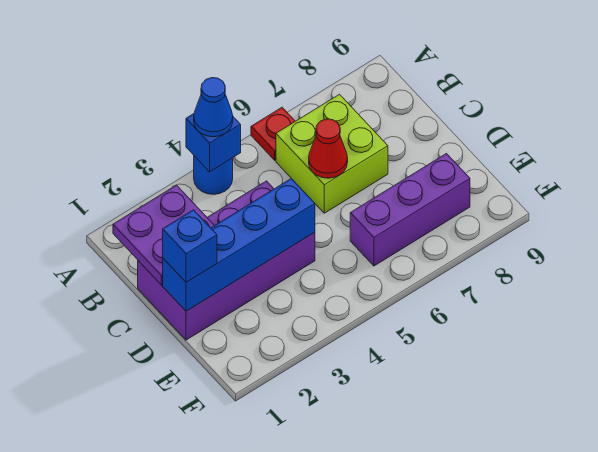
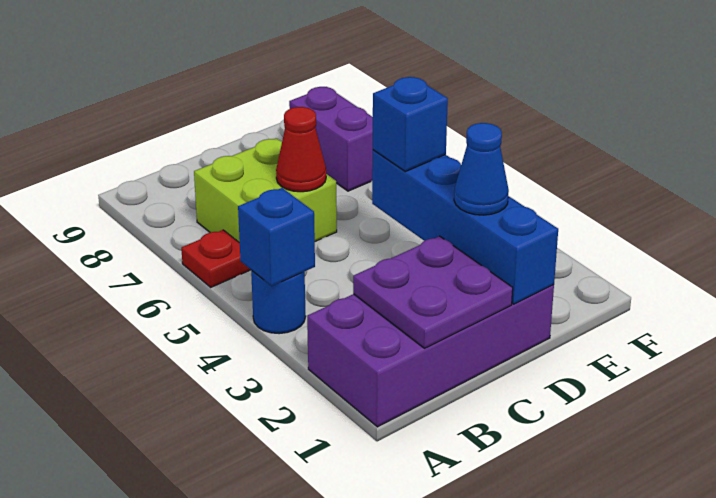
blue cone A4 level 3 -> blue cone D2 level 3
purple brick C1:D4 level 1 -> purple brick A1:D2 level 1
blue brick D1 level 3 -> blue brick D4 level 3
purple brick E6:E8 level 1 -> purple brick E7:E8 level 1

